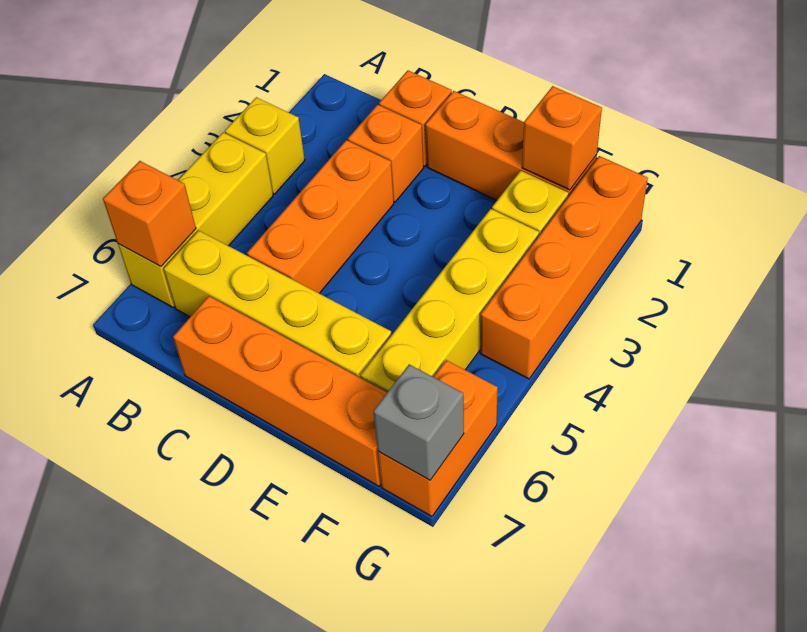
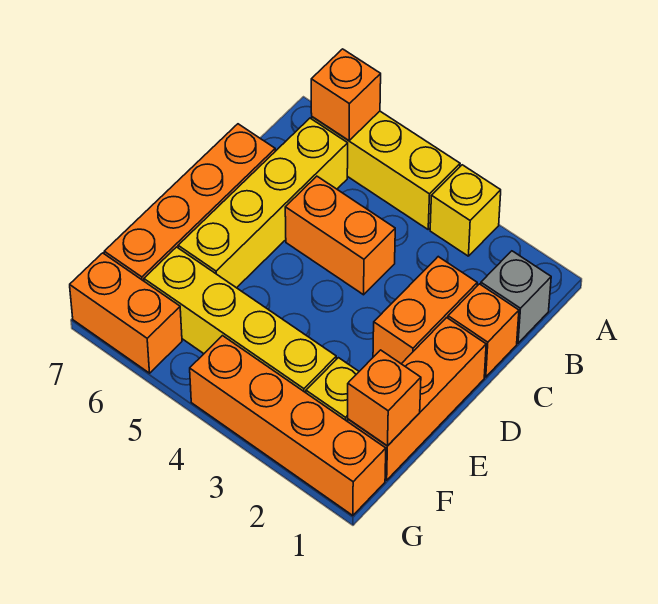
orange brick C2 level 1 -> orange brick C2:D2 level 1
orange brick C3:C5 level 1 -> orange brick C4:C5 level 1
grey brick G7 level 2 -> grey brick B1 level 1

